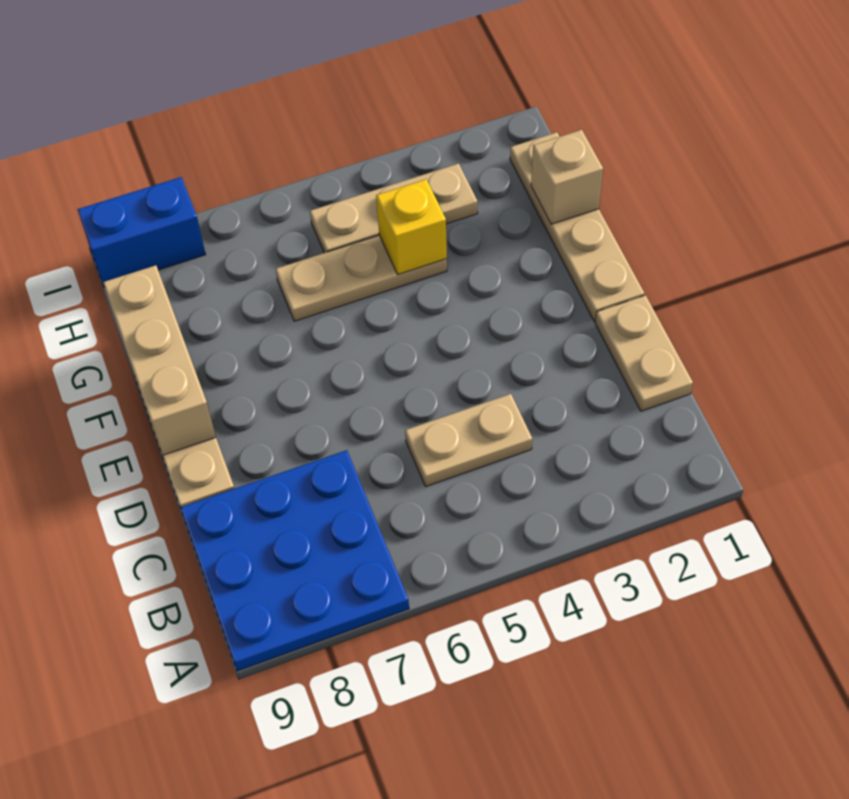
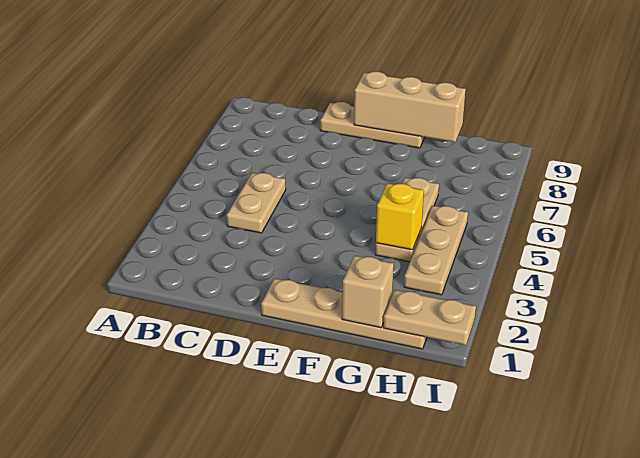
blue plate A7:C9 level 1 -> none
tan plate C1:D1 level 1 -> tan plate H1:I1 level 2
blue brick I8:I9 level 1 -> none

